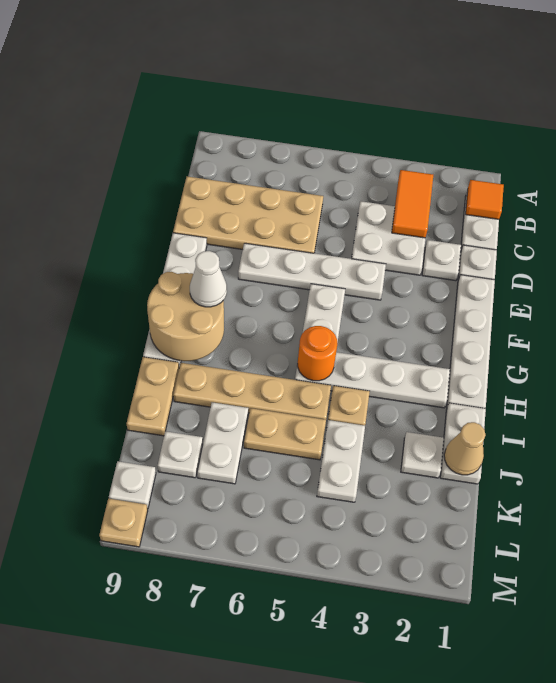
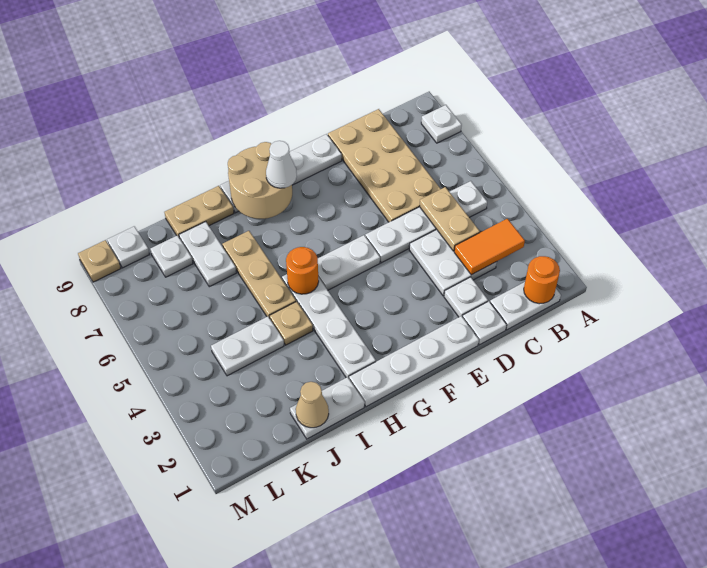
orange tile B1 level 2 -> orange round brick B1 level 2
white plate E4:E7 level 1 -> white plate B5:E5 level 1
tan plate I5:I8 level 1 -> tan plate I5:I7 level 1
white plate J2 level 1 -> white plate A8 level 1
tan plate J5:J6 level 1 -> tan plate C4:C5 level 2
white plate J7:K7 level 1 -> white plate J7:J8 level 1

